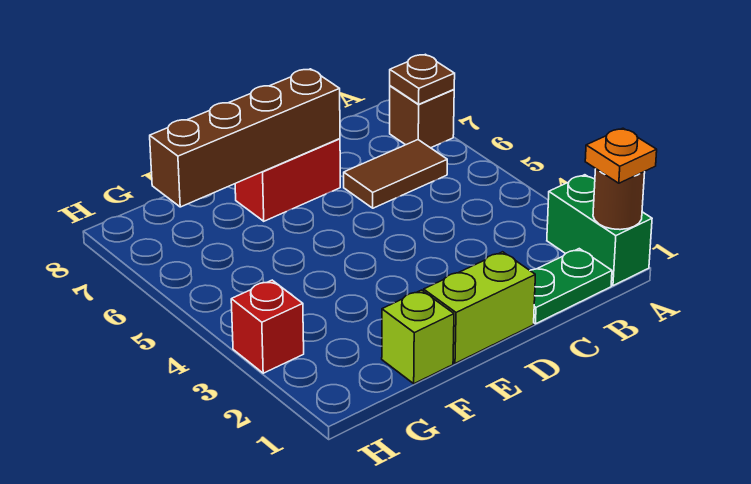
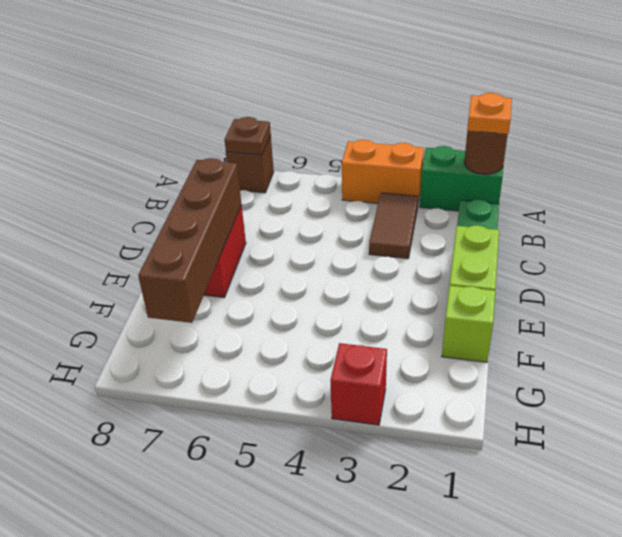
none -> orange brick A3:A4 level 1
brown tile B6:C6 level 1 -> brown tile B3:C3 level 1

